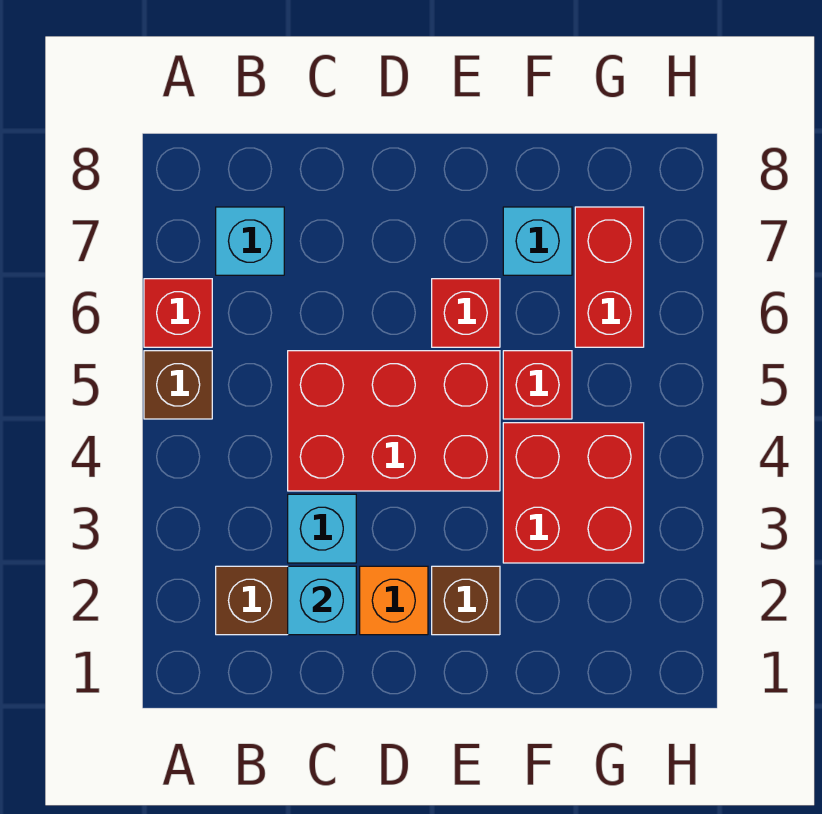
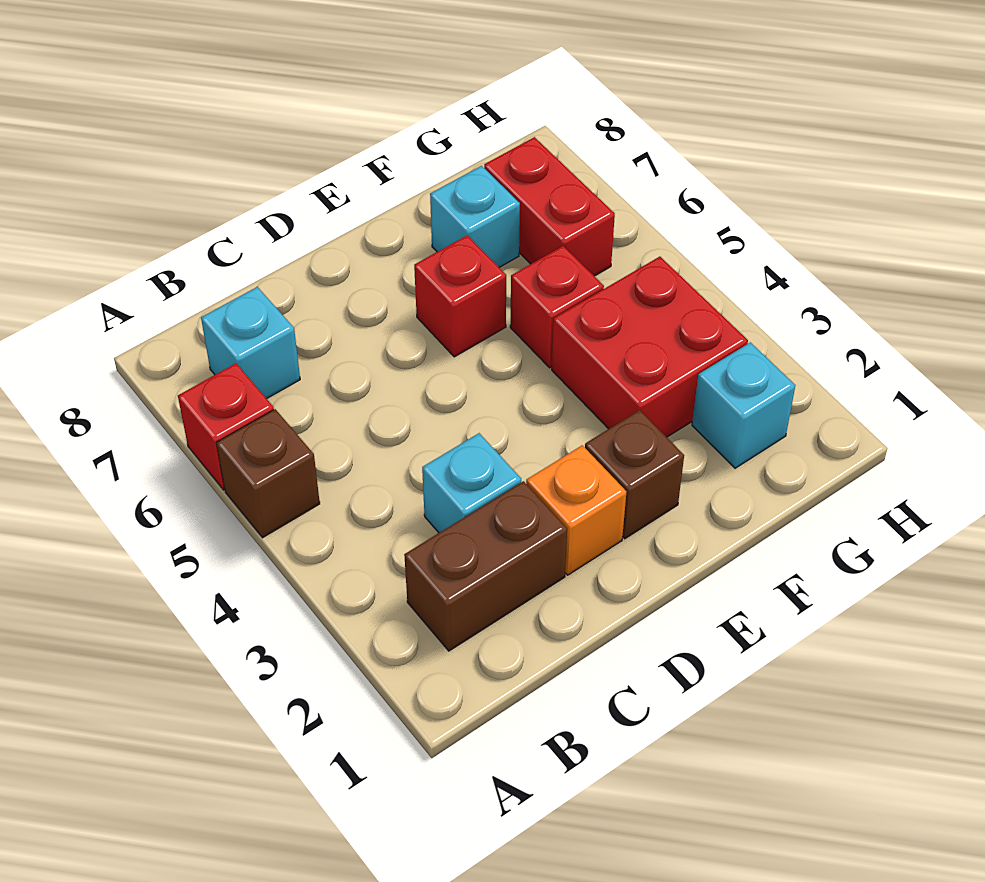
cyan brick C2 level 2 -> cyan brick G2 level 1
red brick C4:E5 level 1 -> none

